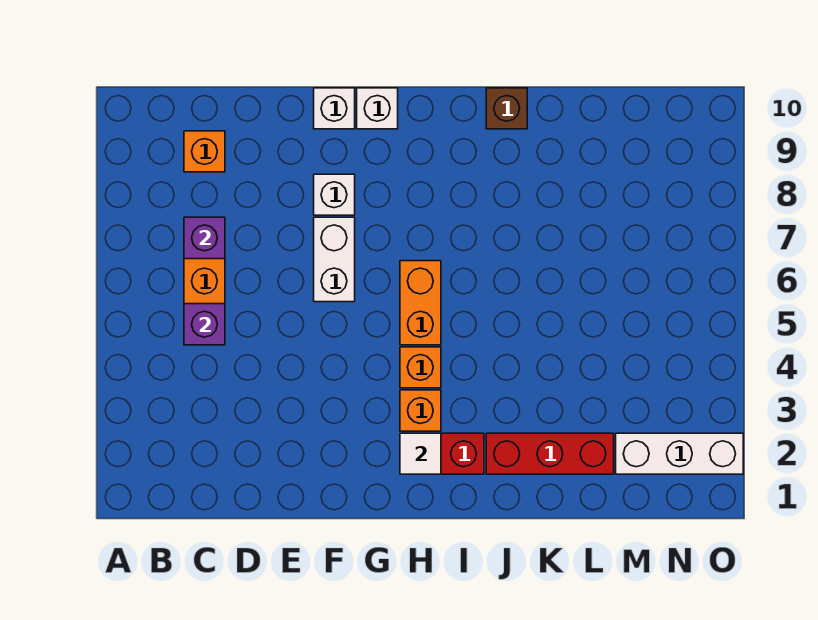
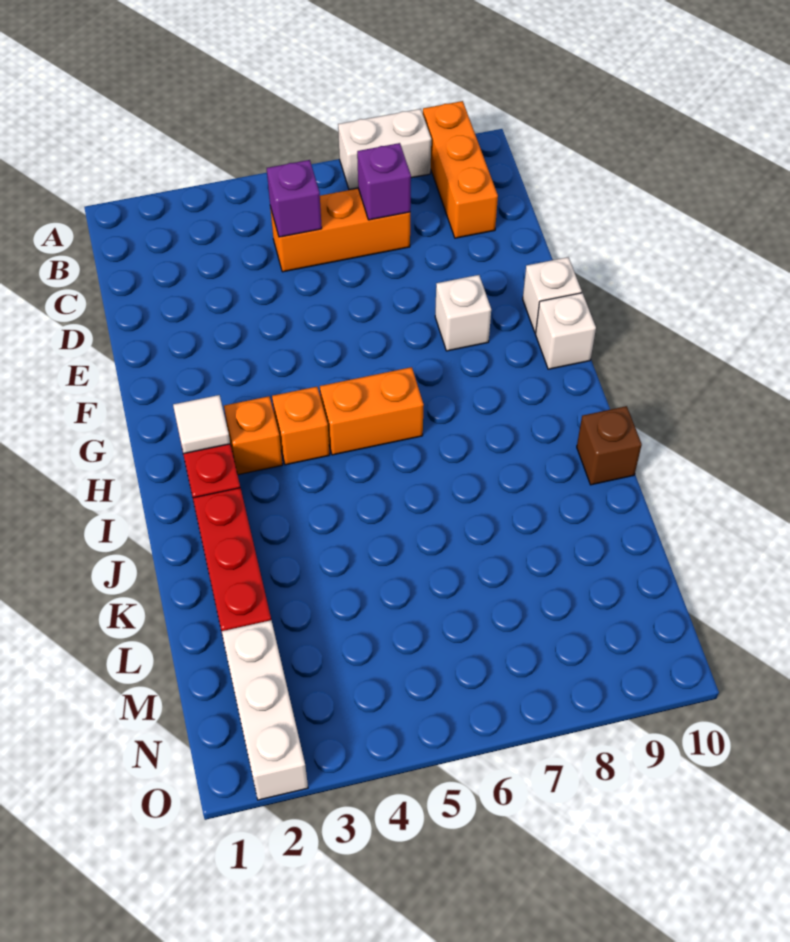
orange brick C9 level 1 -> orange brick A9:C9 level 1
white brick F6:F7 level 1 -> white brick A7:A8 level 1

